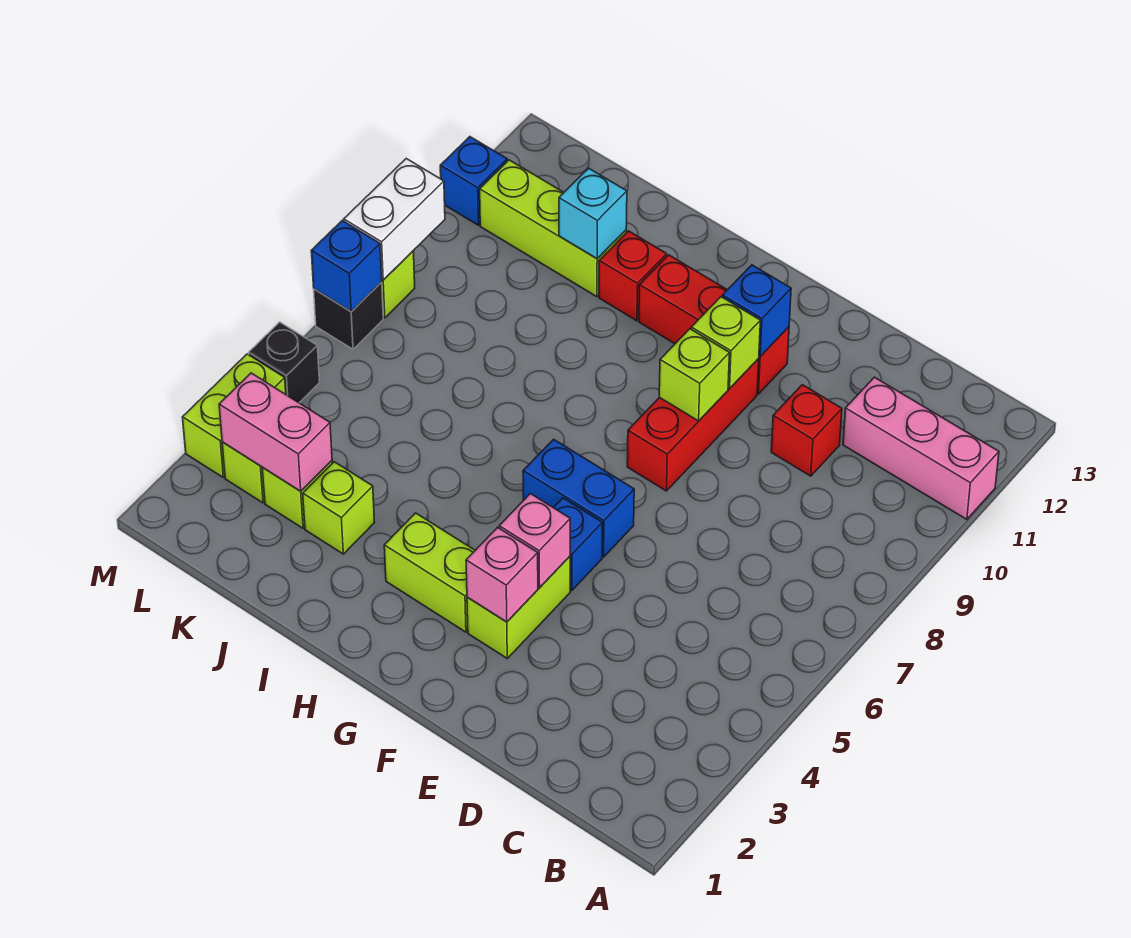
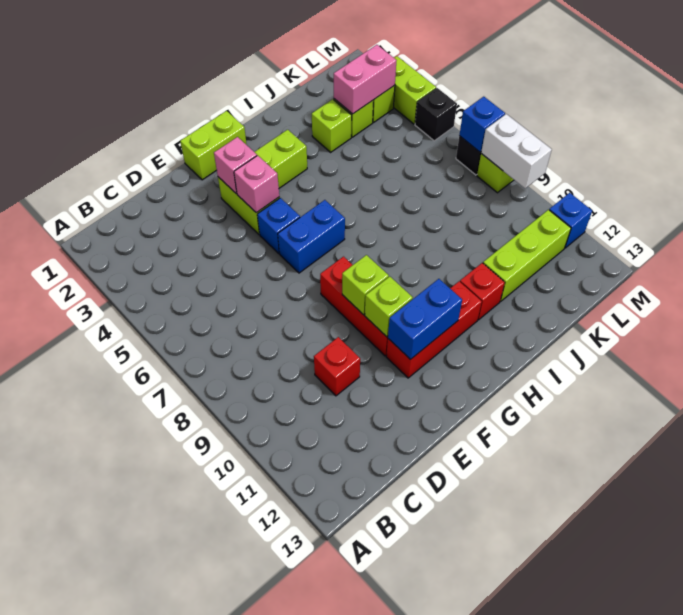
pink brick A11:C11 level 1 -> none
none -> lime brick F1:G1 level 1
blue brick F11 level 2 -> blue brick F11:G11 level 2
cyan brick J11 level 2 -> none

